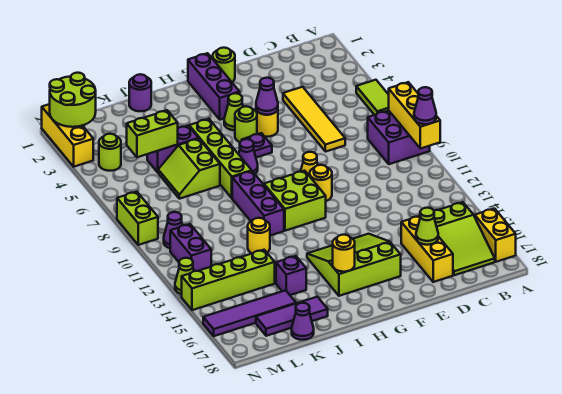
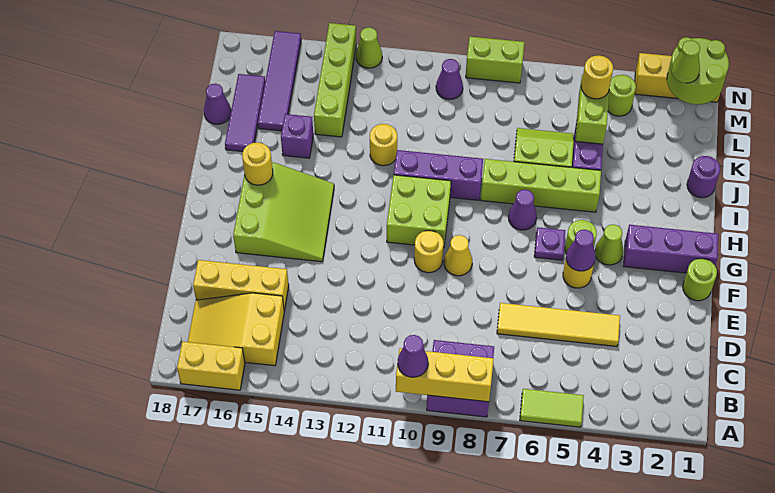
lime slope B15:C17 level 1 top 15 -> yellow slope B15:C17 level 1 top 15
lime cone D16 level 2 -> lime cone M2 level 3
none -> yellow round brick L5 level 3
purple brick M11:M12 level 1 -> none

